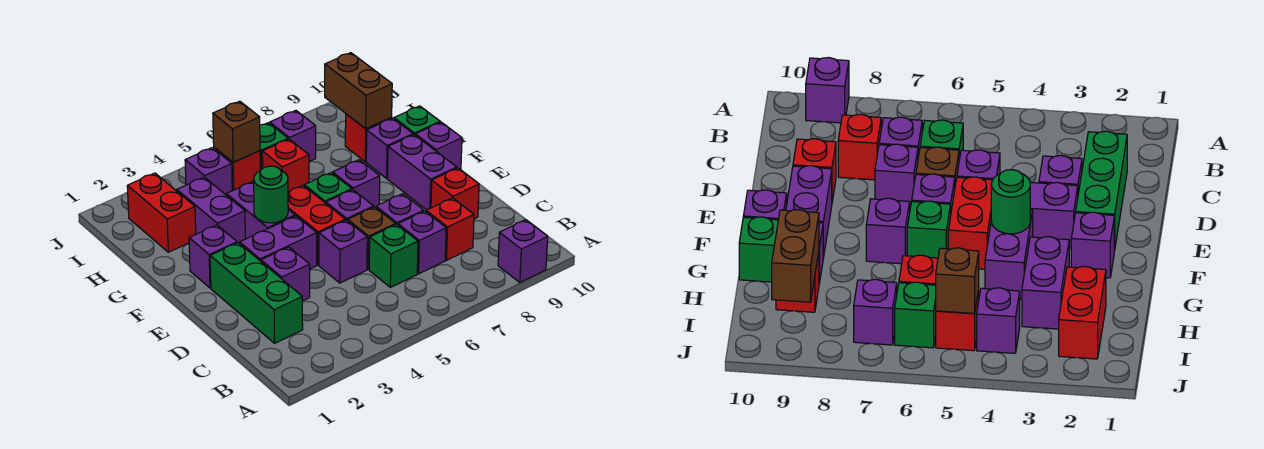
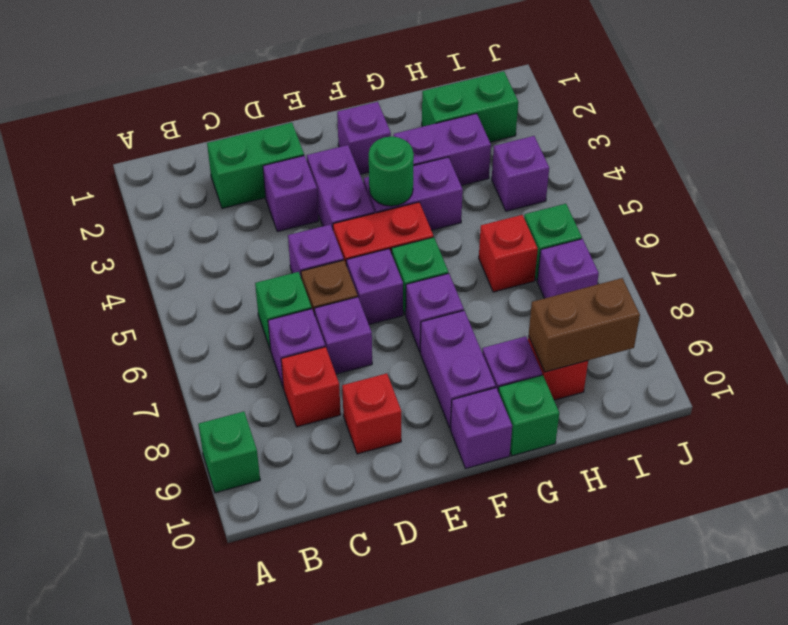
purple brick A9 level 1 -> green brick A9 level 1
green brick C2:E2 level 1 -> green brick C2:D2 level 1
purple brick E9:F9 level 1 -> purple brick F8:F9 level 1
red brick H2:I2 level 1 -> green brick H2:I2 level 1
red brick I5 level 1 -> none
brown brick I5 level 2 -> none

